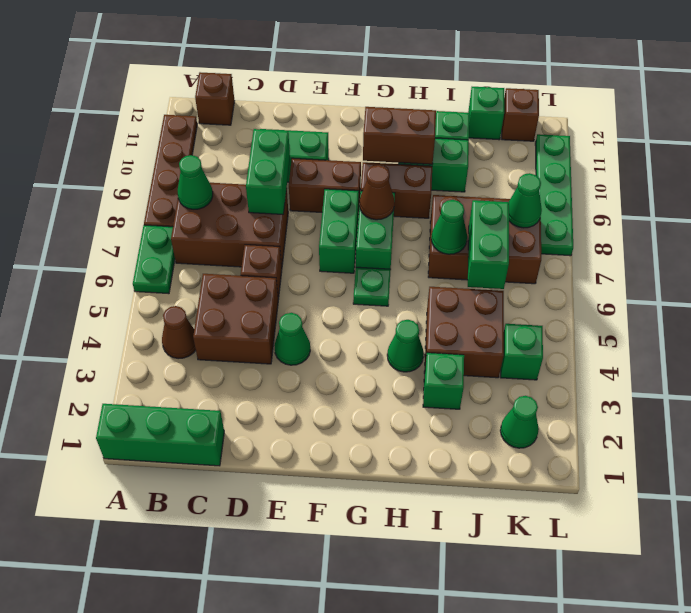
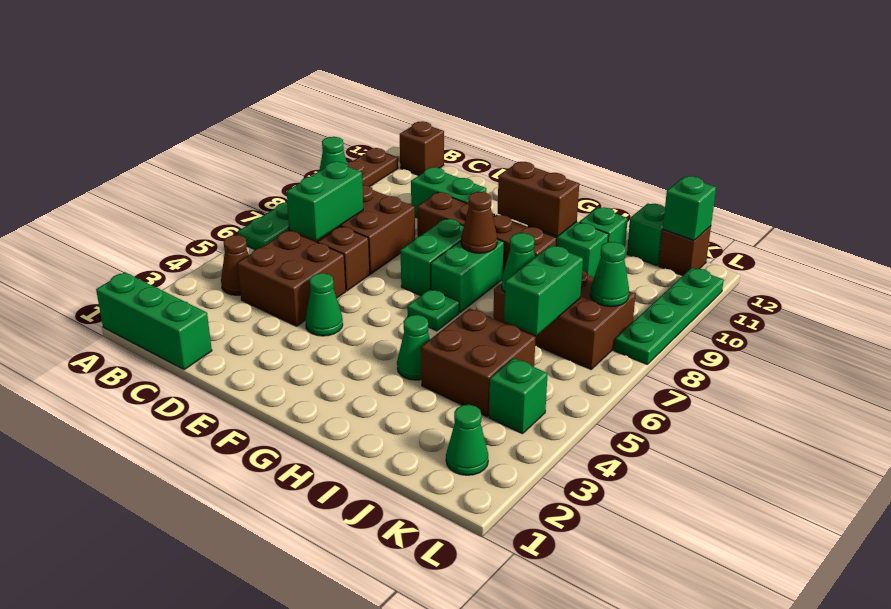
green brick D8:D9 level 2 -> green brick C6:C7 level 2
green brick I3 level 1 -> green brick K12 level 2

